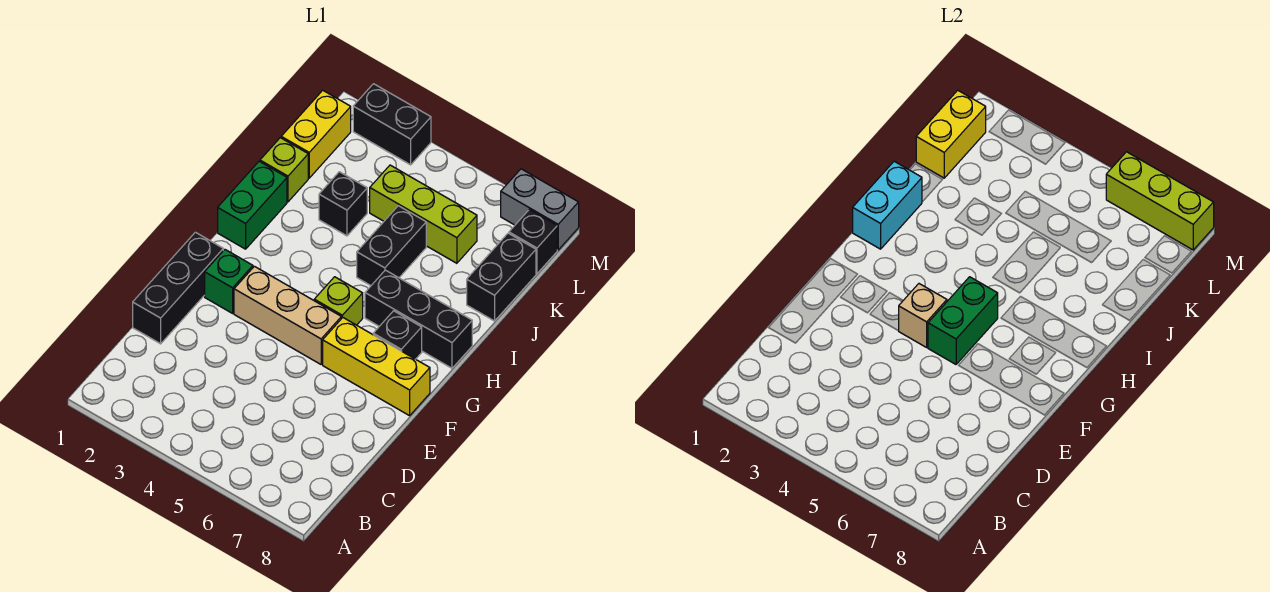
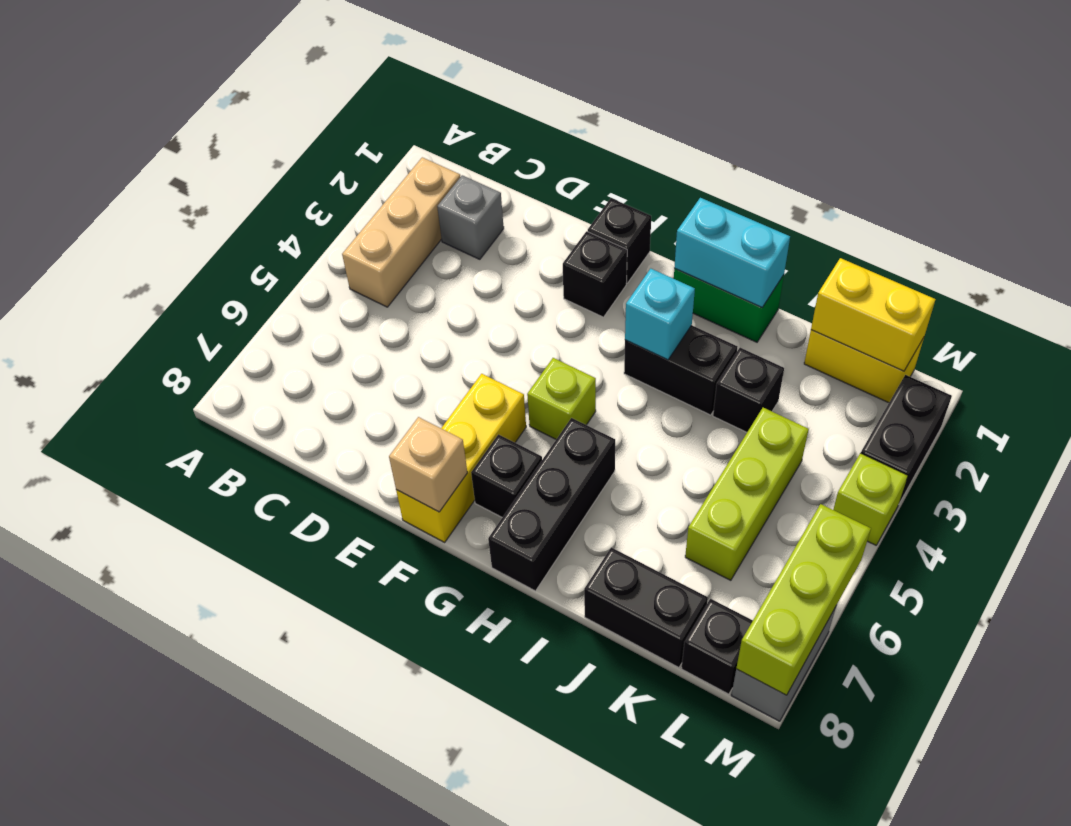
none -> grey brick C2 level 1
black brick D1:F1 level 1 -> black brick F1 level 1
green brick F2 level 1 -> black brick F2 level 1
tan brick F3:F5 level 1 -> tan brick B2:B4 level 1
tan brick F4 level 2 -> tan brick F8 level 2
green brick F5:G5 level 2 -> none
none -> cyan brick H3 level 2
black brick I5:J5 level 1 -> black brick H3:I3 level 1
lime brick J1 level 1 -> lime brick M4 level 1

